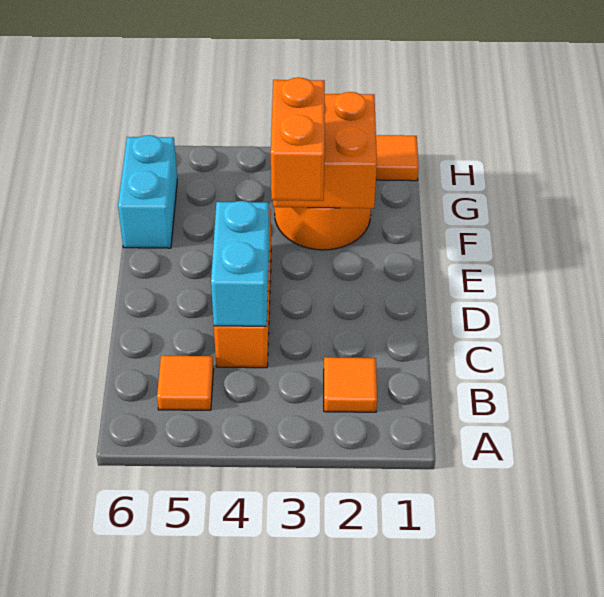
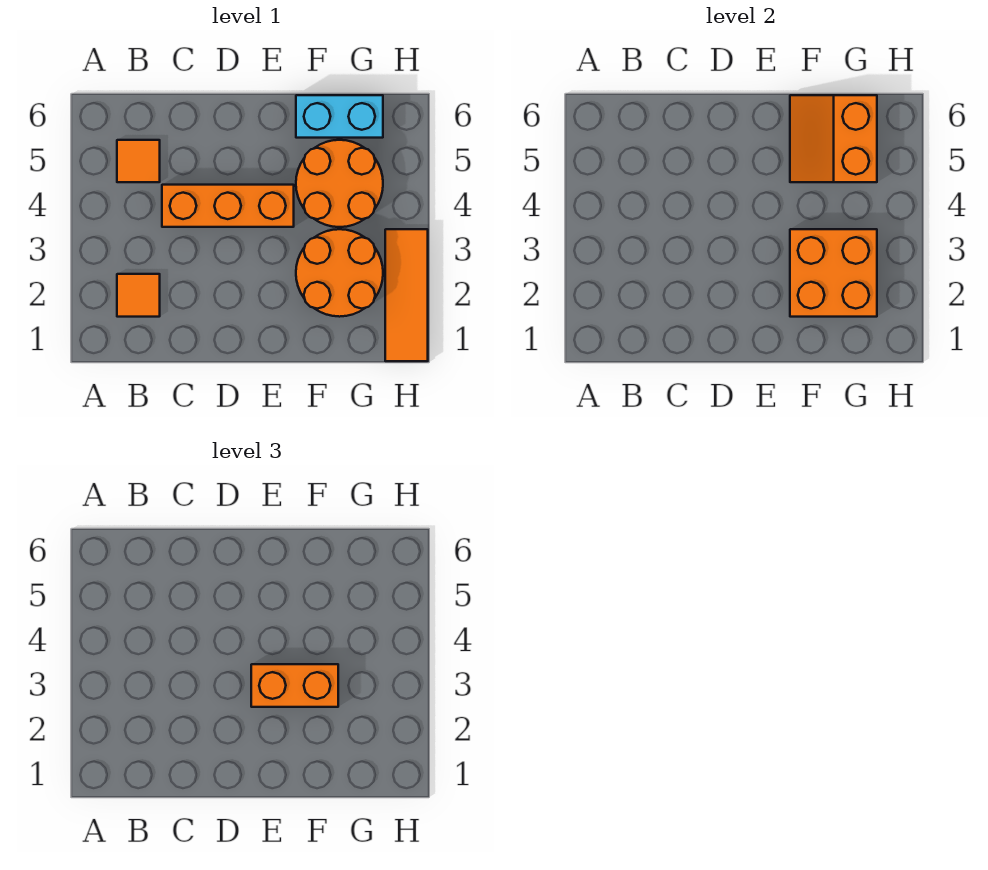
cyan brick C4:D4 level 2 -> none
none -> orange round brick F4:G5 level 1
none -> orange slope F5:G6 level 2 top G

